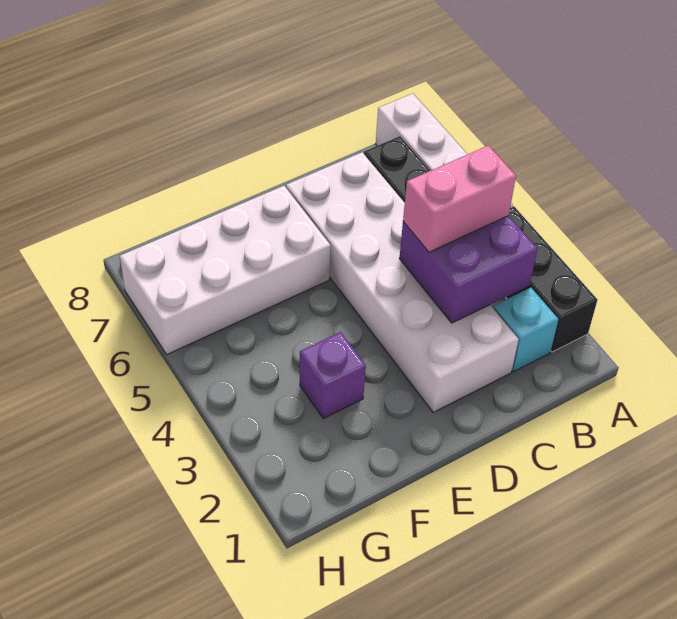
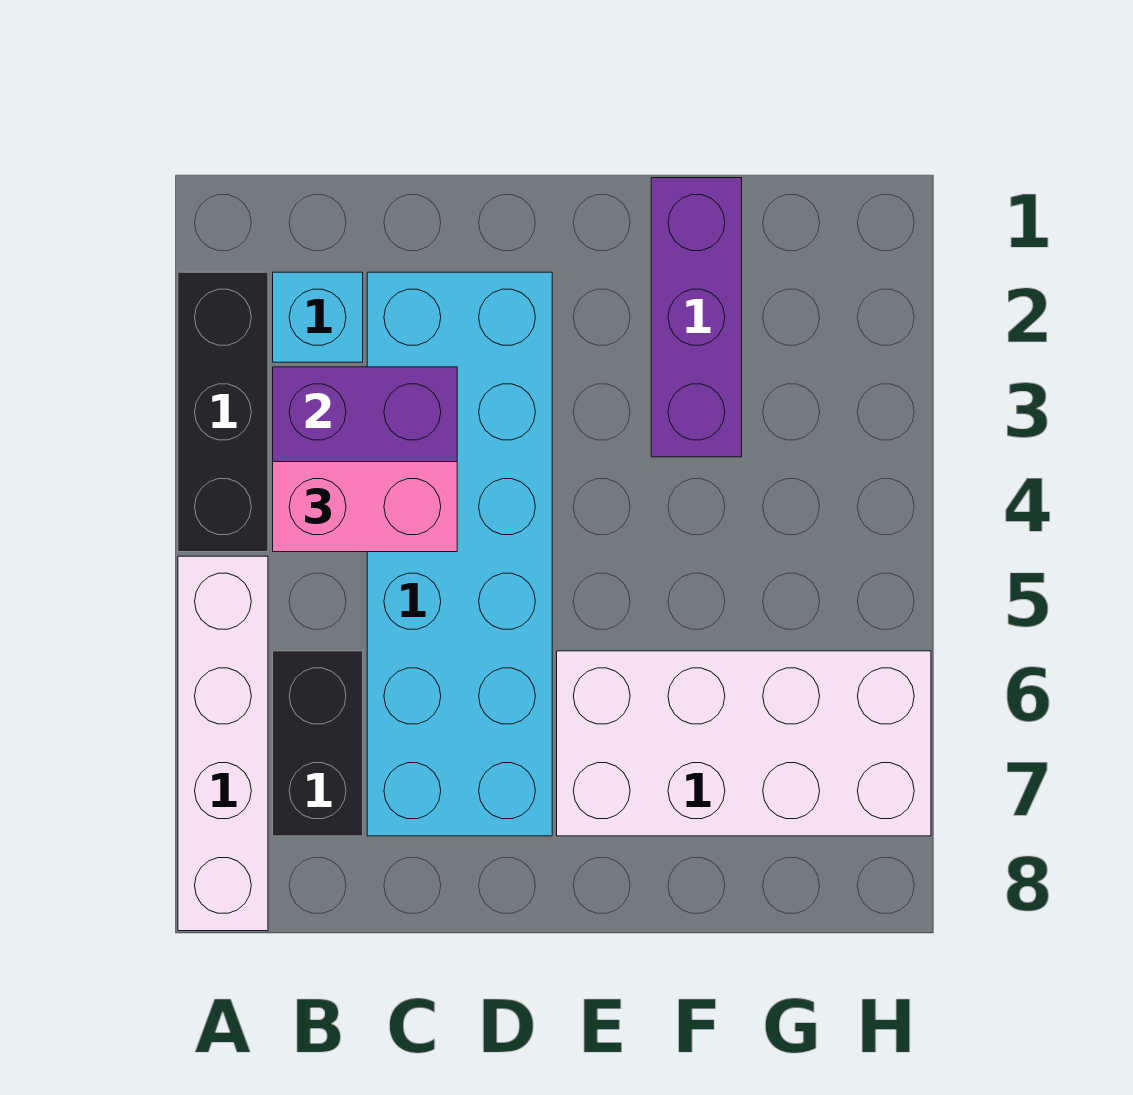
white brick C2:D7 level 1 -> cyan brick C2:D7 level 1
purple brick F3 level 1 -> purple brick F1:F3 level 1

